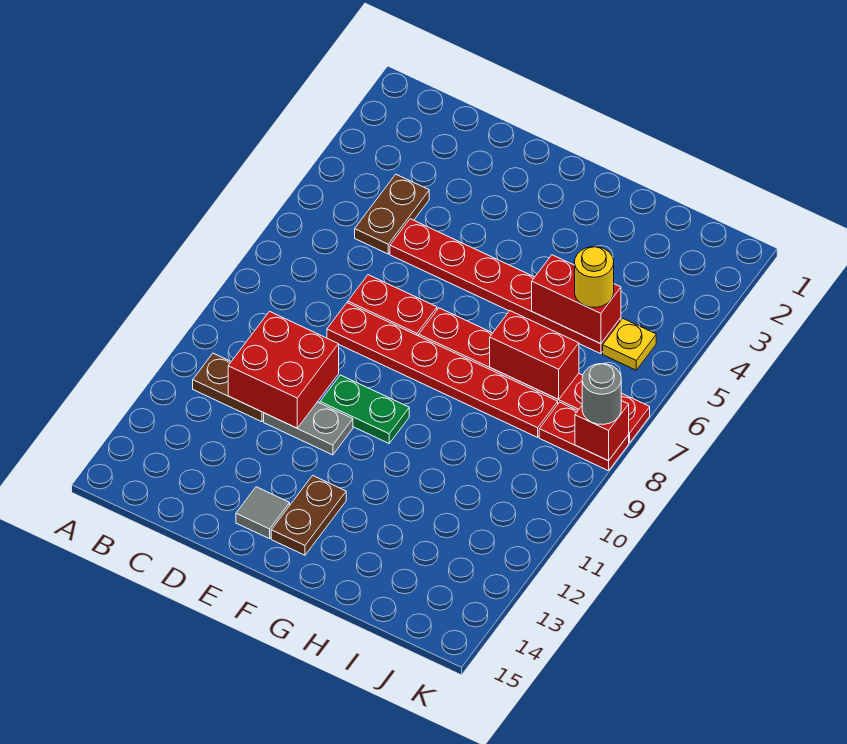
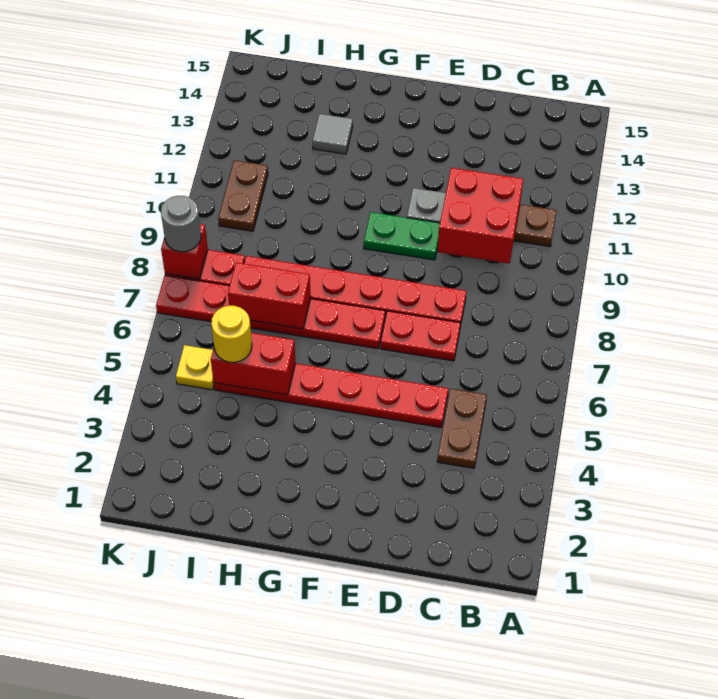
grey tile E14 level 1 -> grey tile H13 level 1
brown plate F13:F14 level 1 -> brown plate J10:J11 level 1

